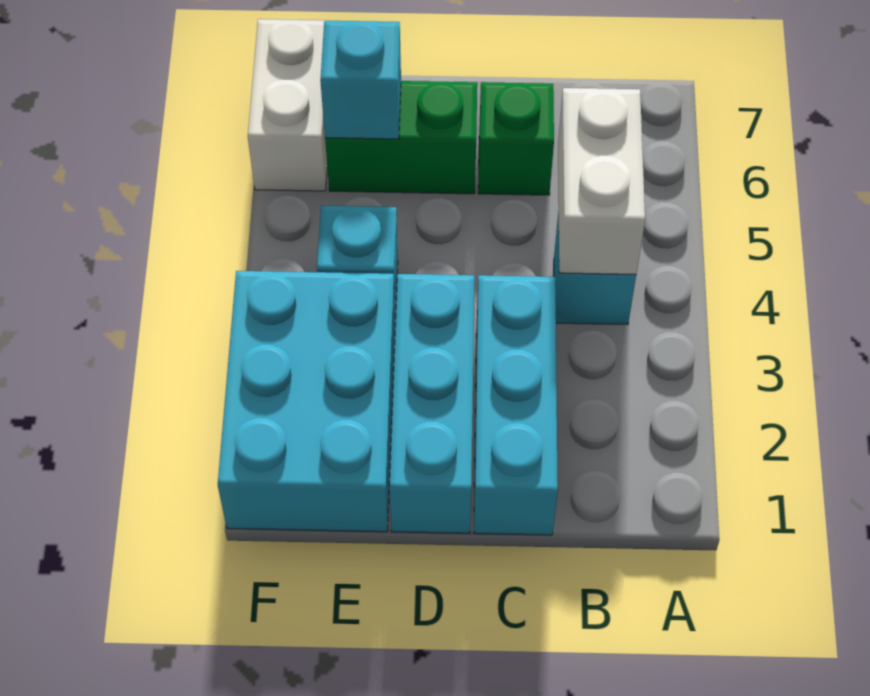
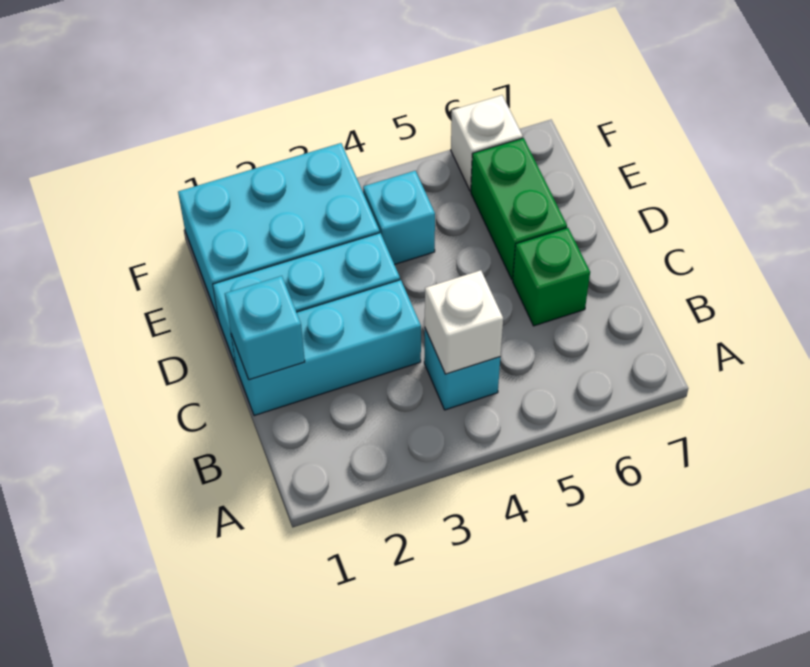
white brick B4:B5 level 2 -> white brick B4 level 2
cyan brick E6 level 2 -> cyan brick C1 level 2
white brick F6:F7 level 1 -> white brick F6 level 1

